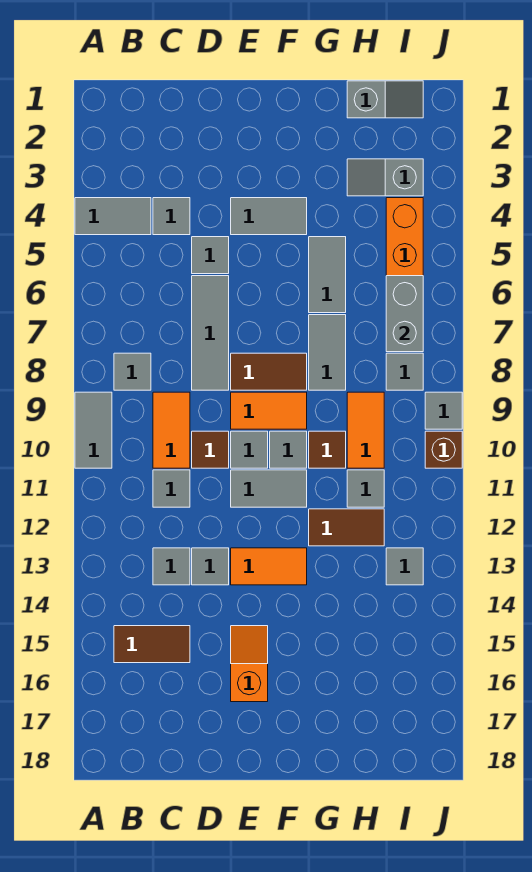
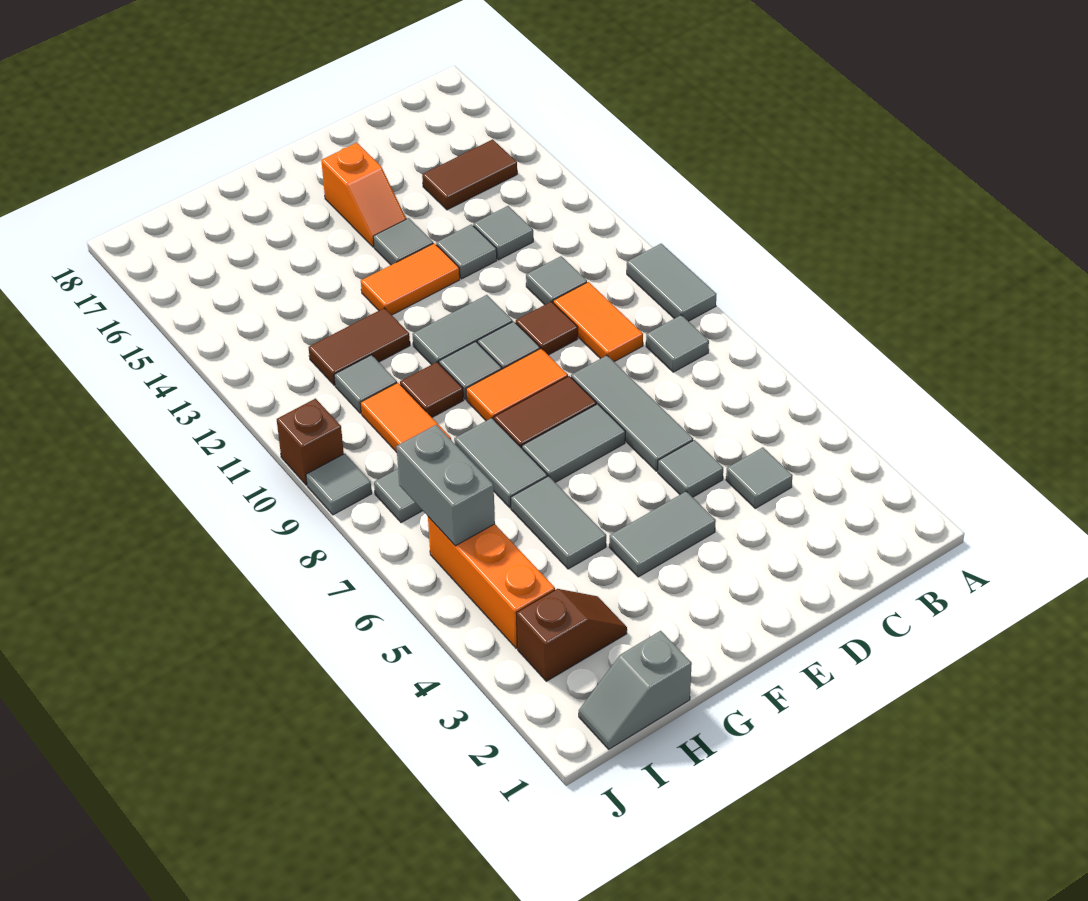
grey tile A4:B4 level 1 -> grey tile E7:F7 level 1
grey slope H3:I3 level 1 top I -> brown slope H3:I3 level 1 top I
grey tile I13 level 1 -> grey tile E14 level 1

